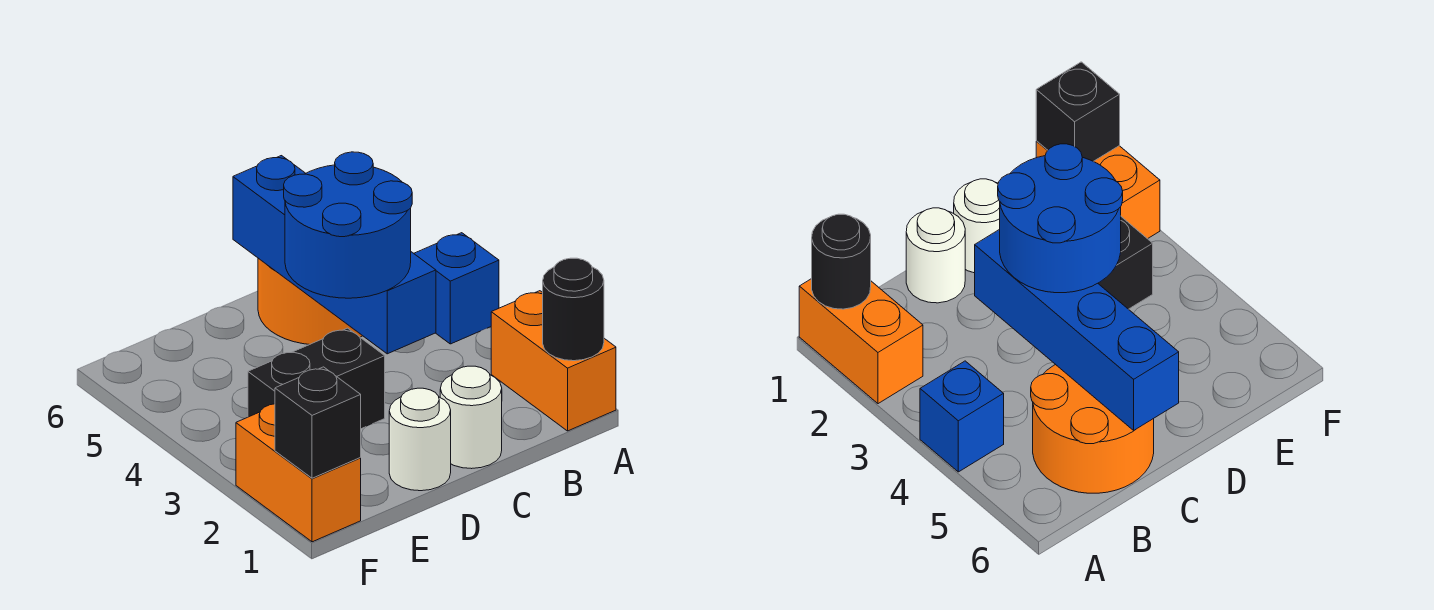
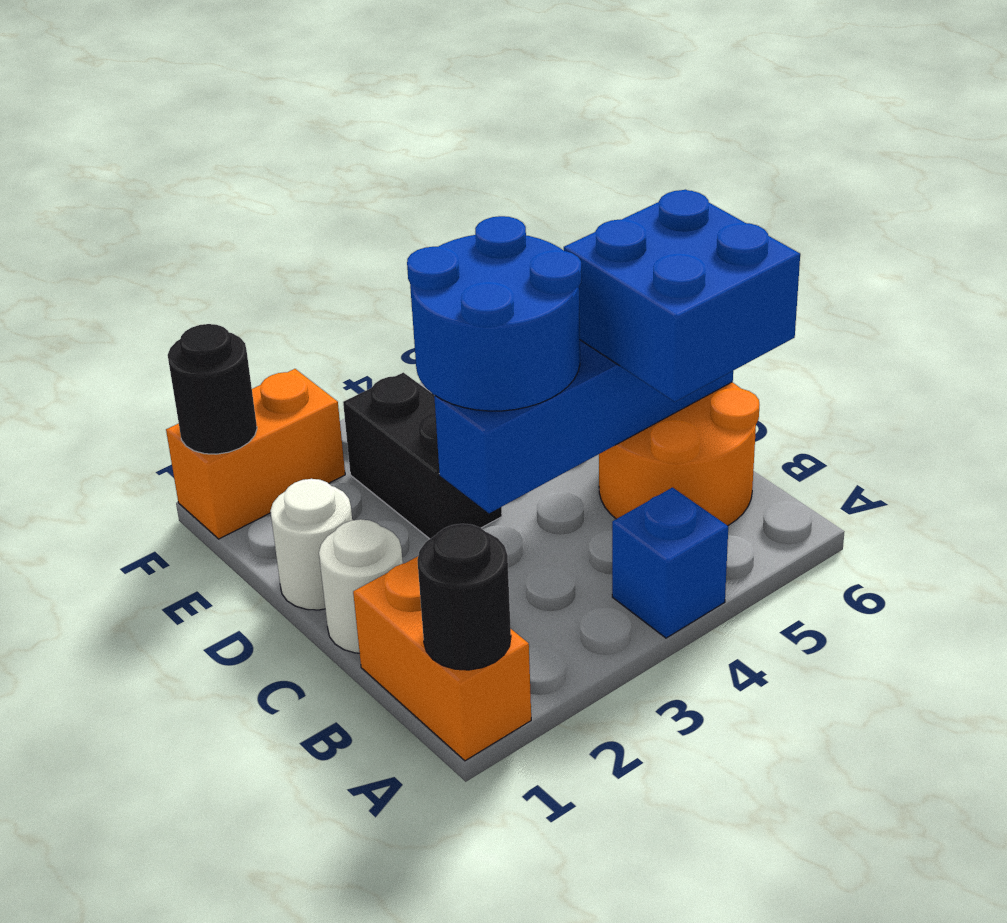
orange brick A1:A2 level 1 -> orange brick A1:B1 level 1
none -> blue brick B5:C6 level 3
black brick F1 level 2 -> black round brick F1 level 2

